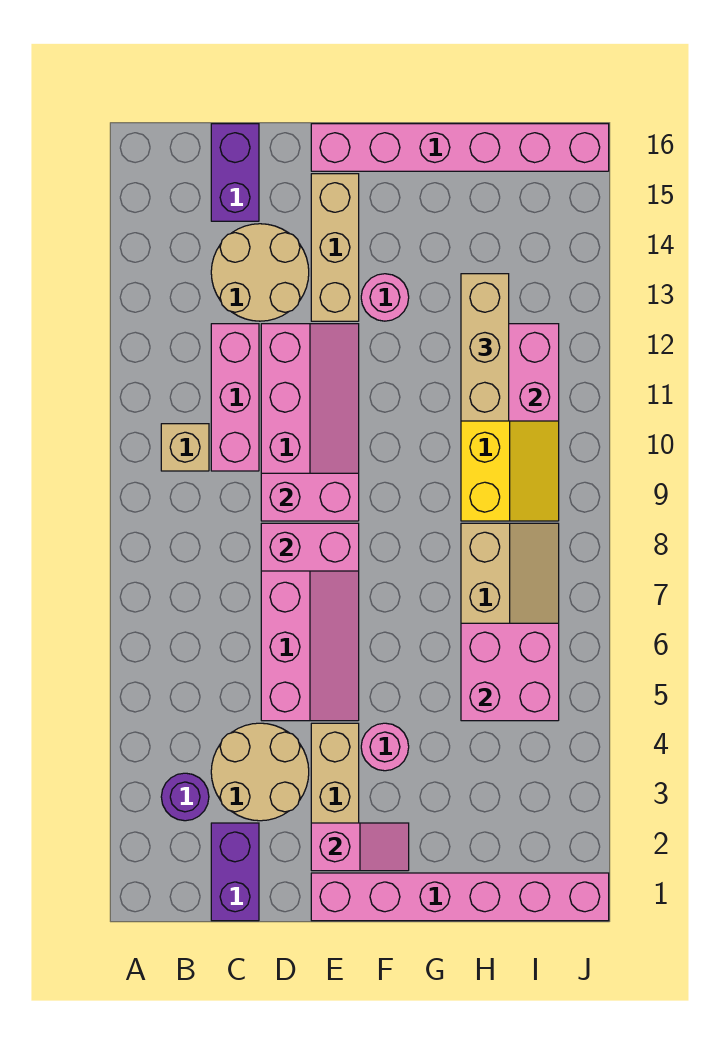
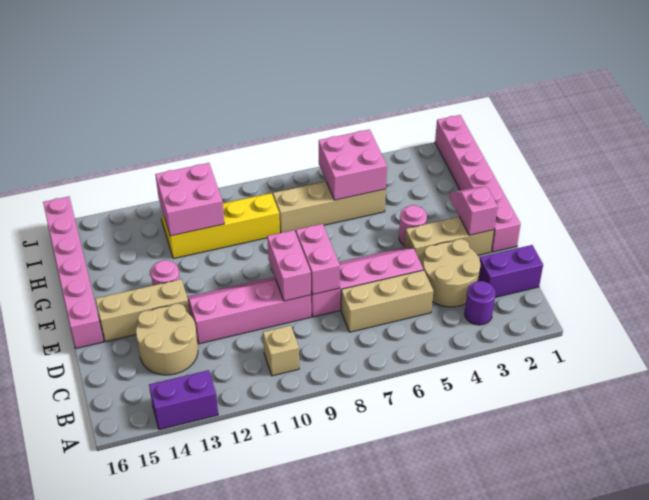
pink brick C10:C12 level 1 -> none
purple brick C15:C16 level 1 -> purple brick A13:A14 level 1
tan brick H11:H13 level 3 -> tan brick C5:C7 level 1

